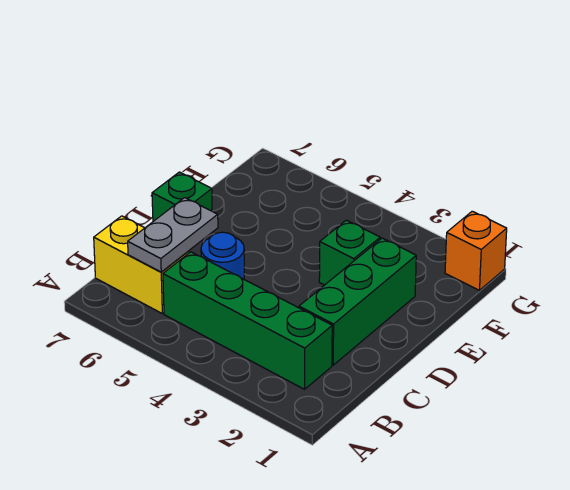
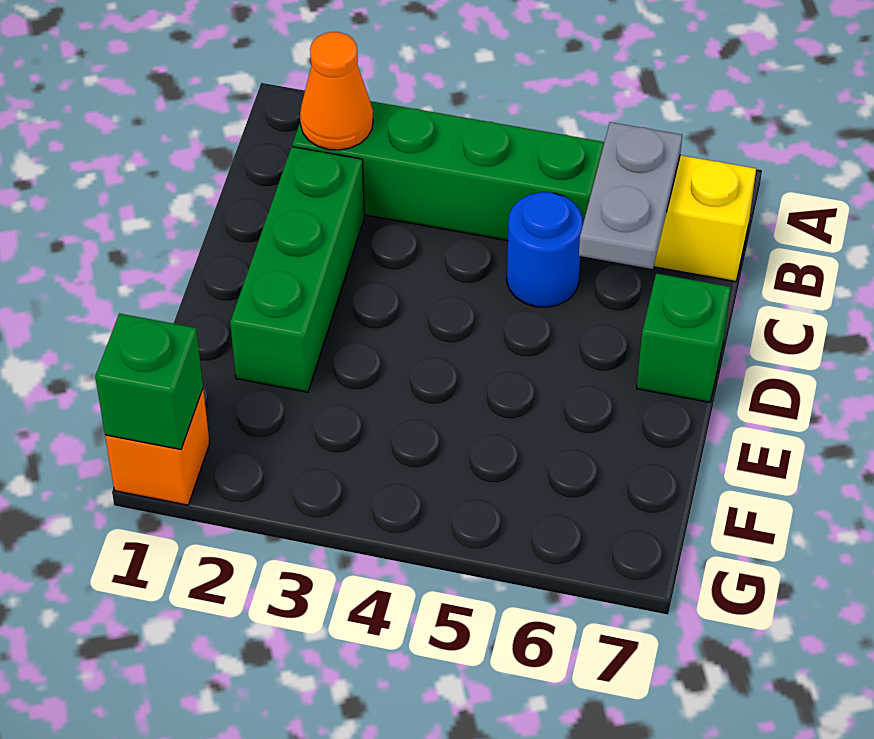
none -> orange cone B2 level 2
green brick E3 level 1 -> green brick G1 level 2

